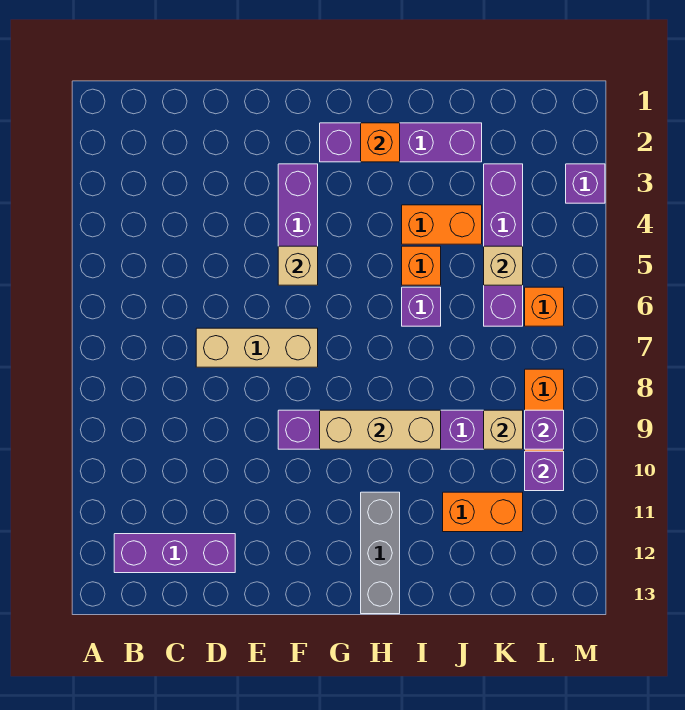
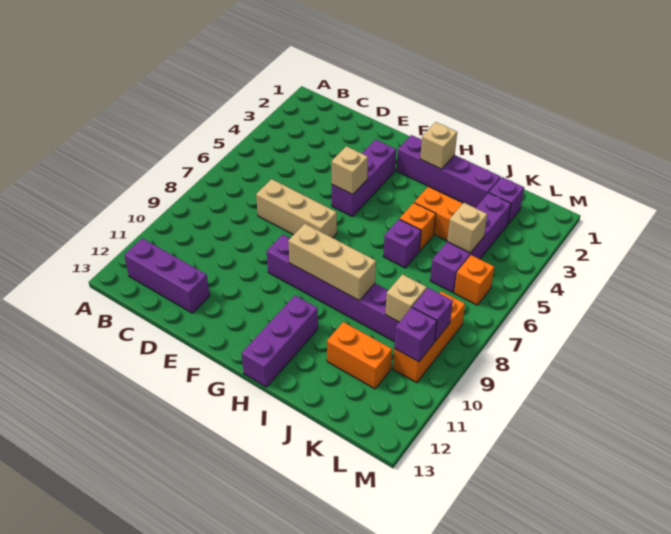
orange brick H2 level 2 -> tan brick H2 level 2
grey brick H11:H13 level 1 -> purple brick H11:H13 level 1
purple brick M3 level 1 -> purple brick K2 level 1

